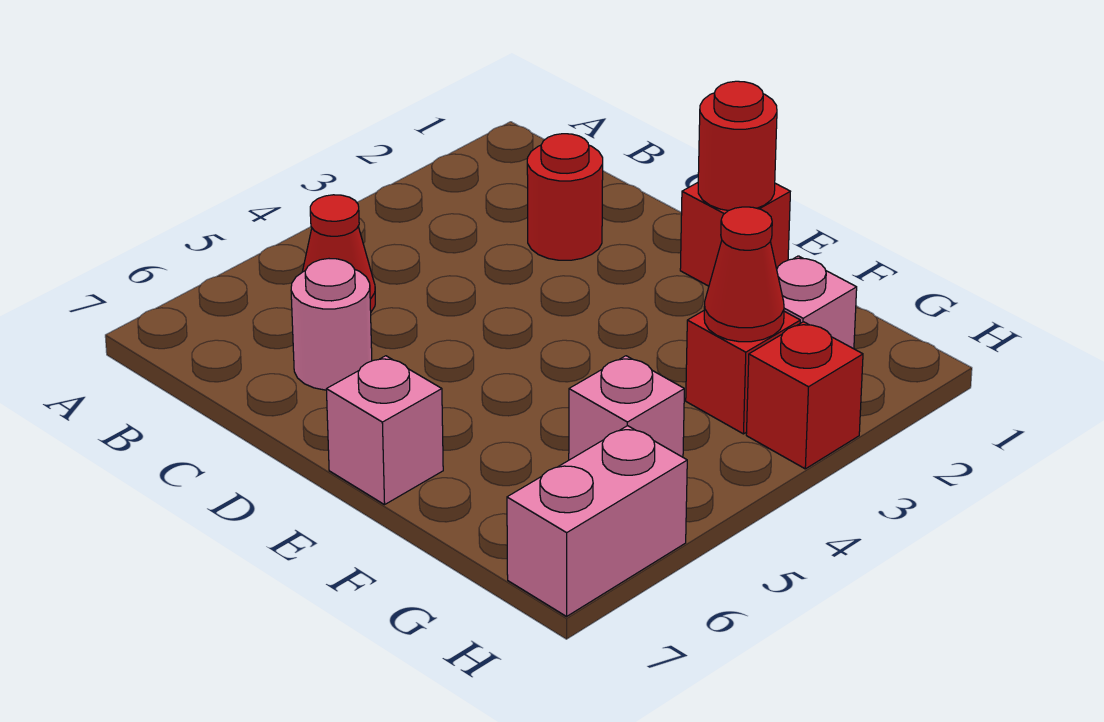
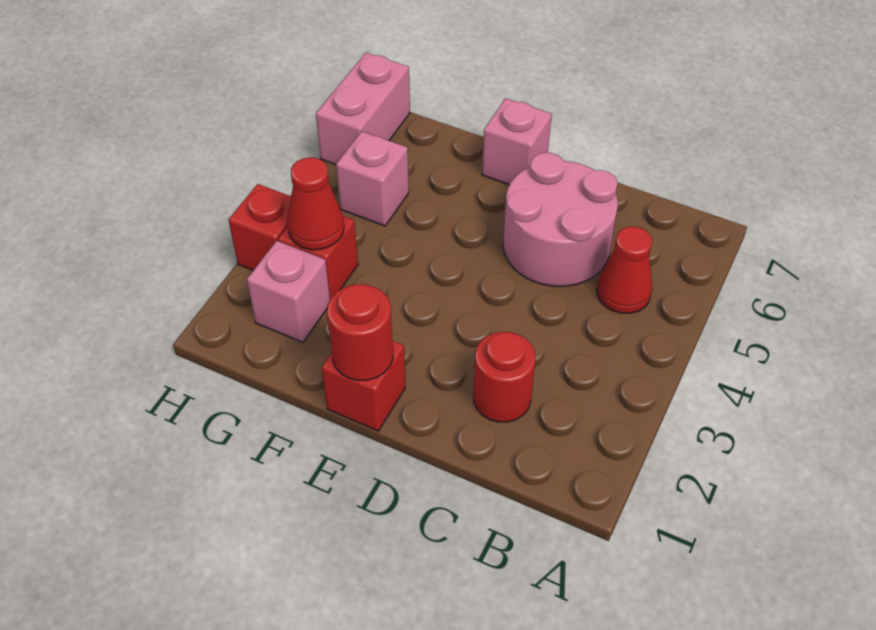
pink round brick C6 level 1 -> pink round brick C5:D6 level 1

